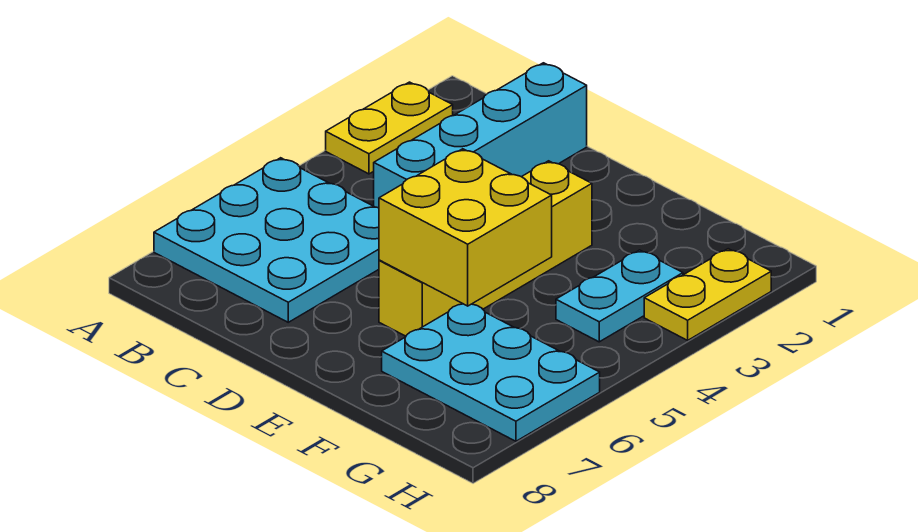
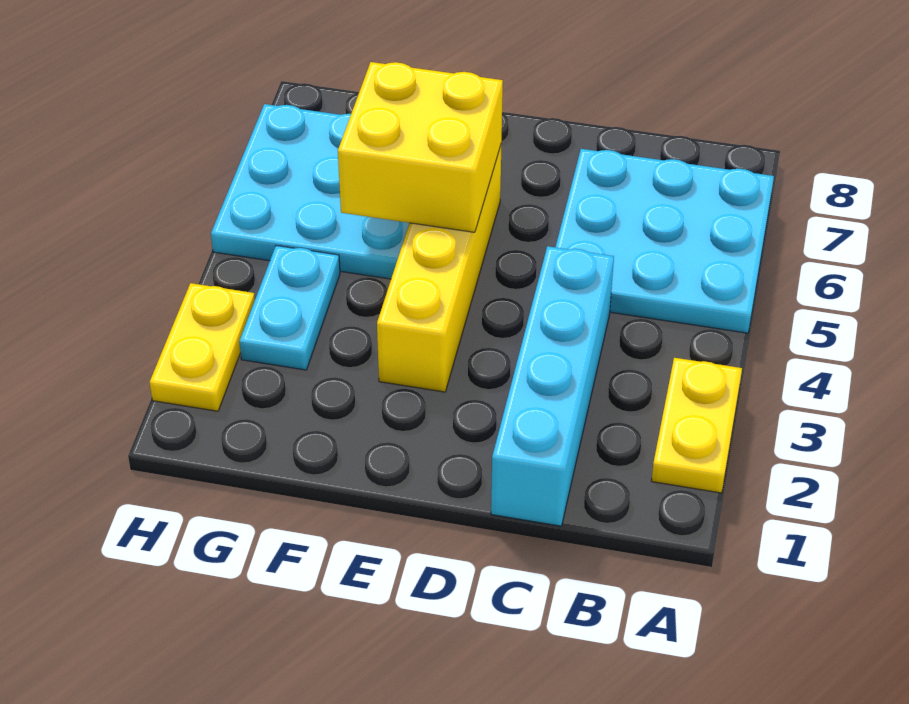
cyan plate F6:H7 level 1 -> cyan plate F5:H7 level 1

